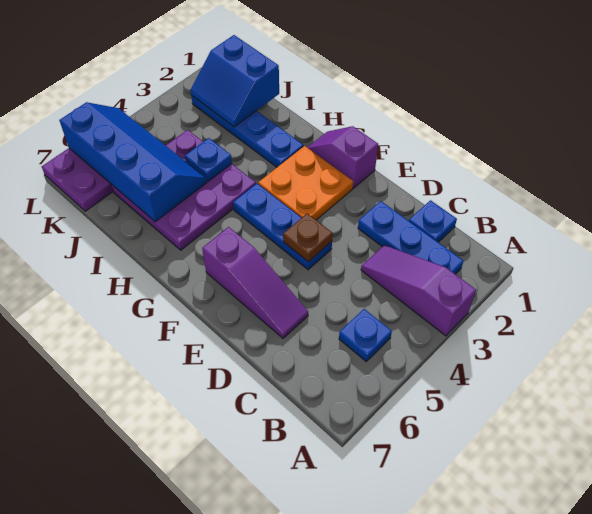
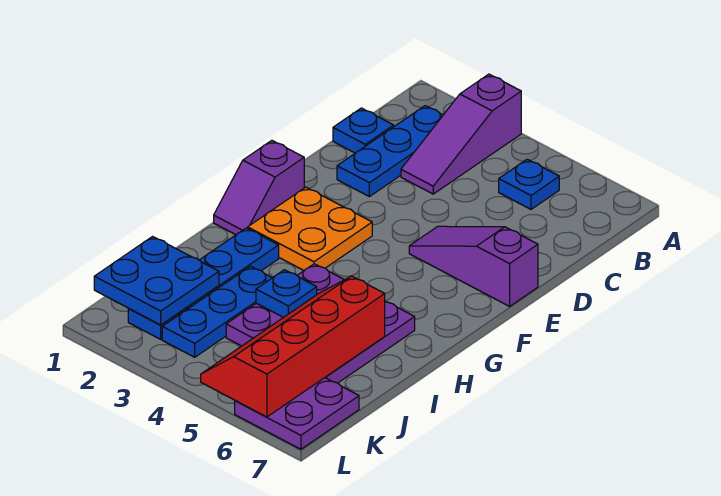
purple slope D6:F6 level 1 top F -> purple slope E5:E7 level 1 top 7
blue plate E4:G4 level 1 -> blue plate I3:K3 level 1
brown plate E4 level 2 -> none
blue slope I5:L6 level 2 top 6 -> red slope I5:L6 level 2 top 6
blue slope J1:K2 level 2 top 1 -> blue plate J1:K2 level 2

